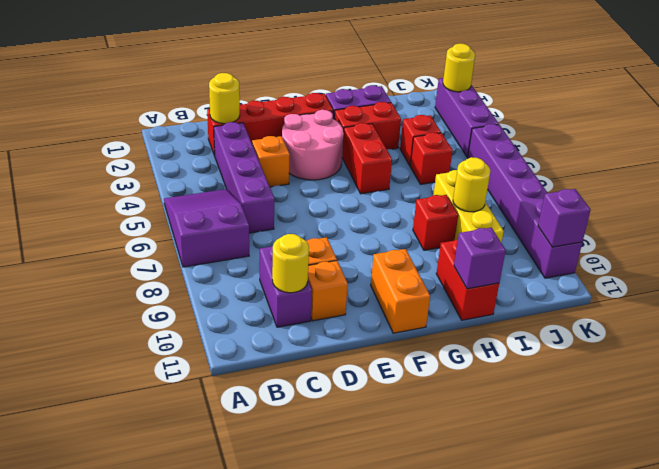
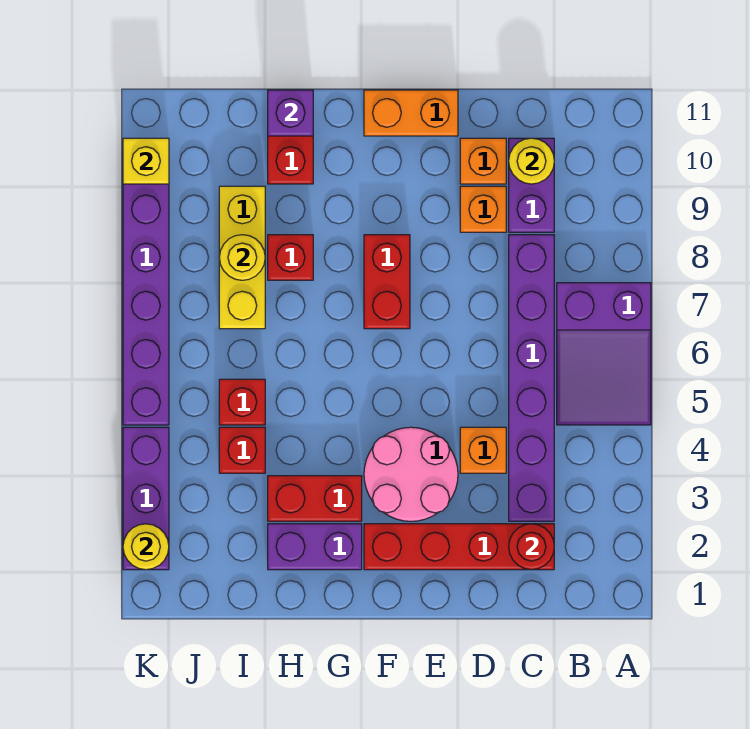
yellow round brick C2 level 2 -> red round brick C2 level 2
purple brick C3:C6 level 1 -> purple brick C3:C8 level 1
orange brick F10:F11 level 1 -> orange brick E11:F11 level 1
red brick G4:G5 level 1 -> red brick F7:F8 level 1
purple brick K10 level 2 -> yellow brick K10 level 2

